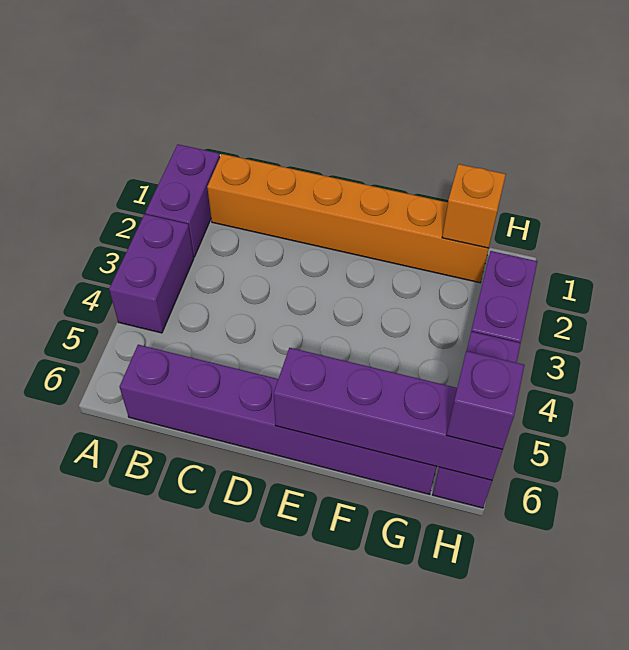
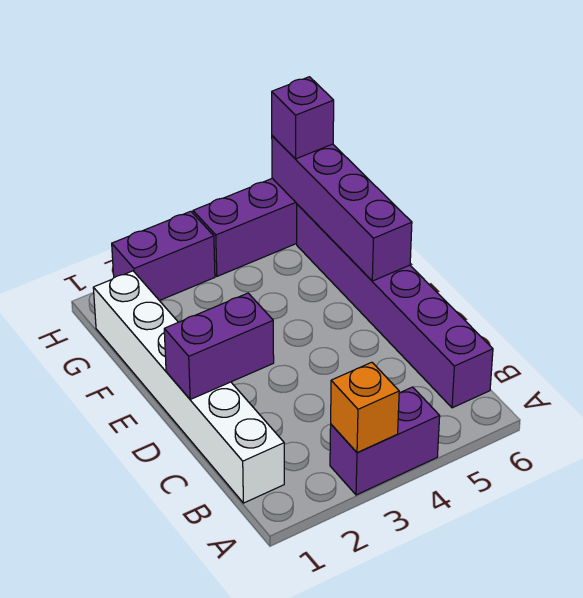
purple brick A1:A2 level 1 -> purple brick D1:D2 level 2
orange brick B1:G1 level 1 -> white brick B1:G1 level 1
orange brick G1 level 2 -> orange brick A3 level 2

